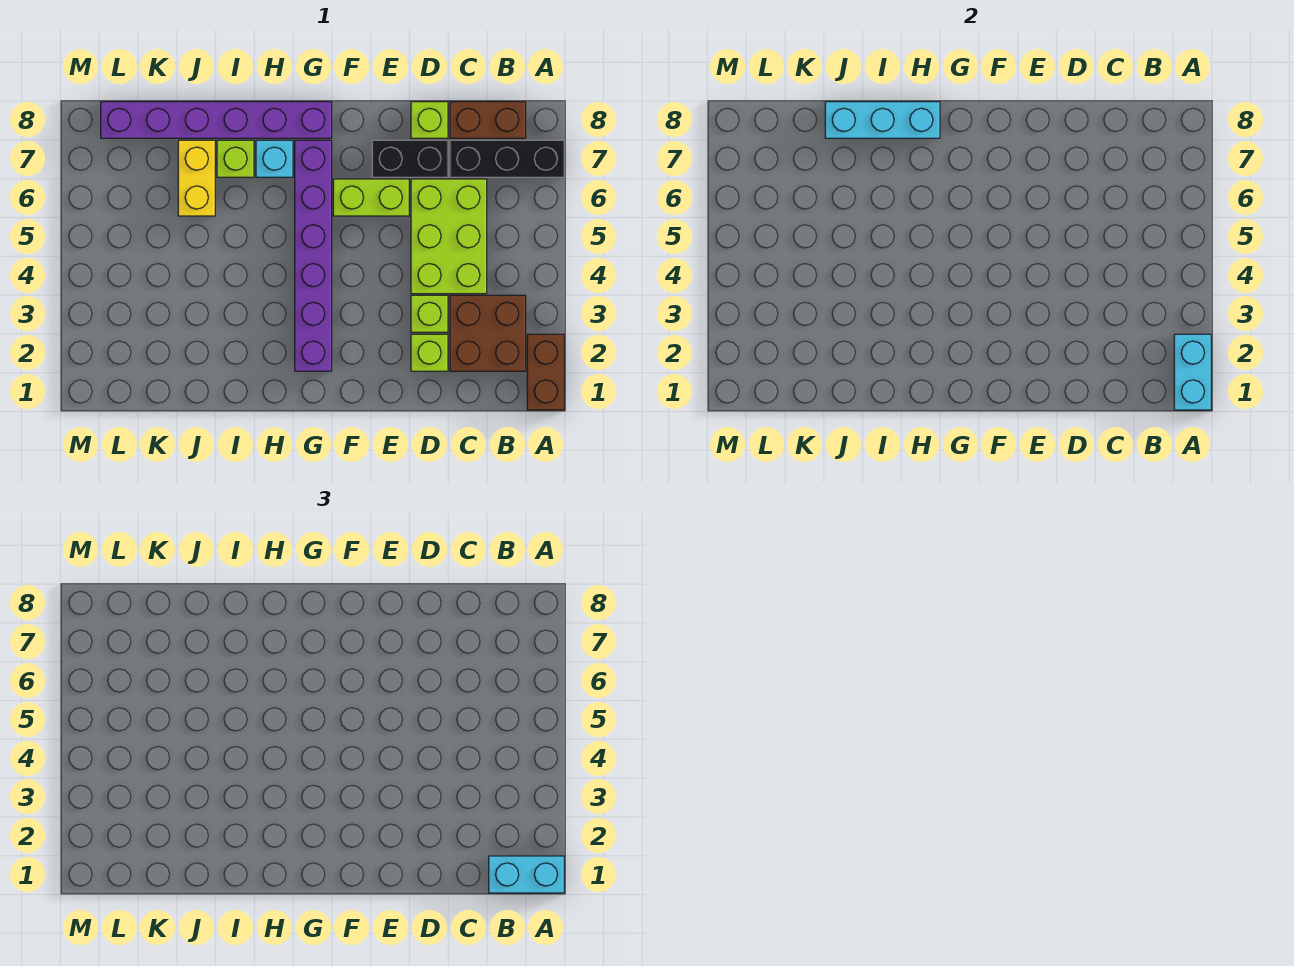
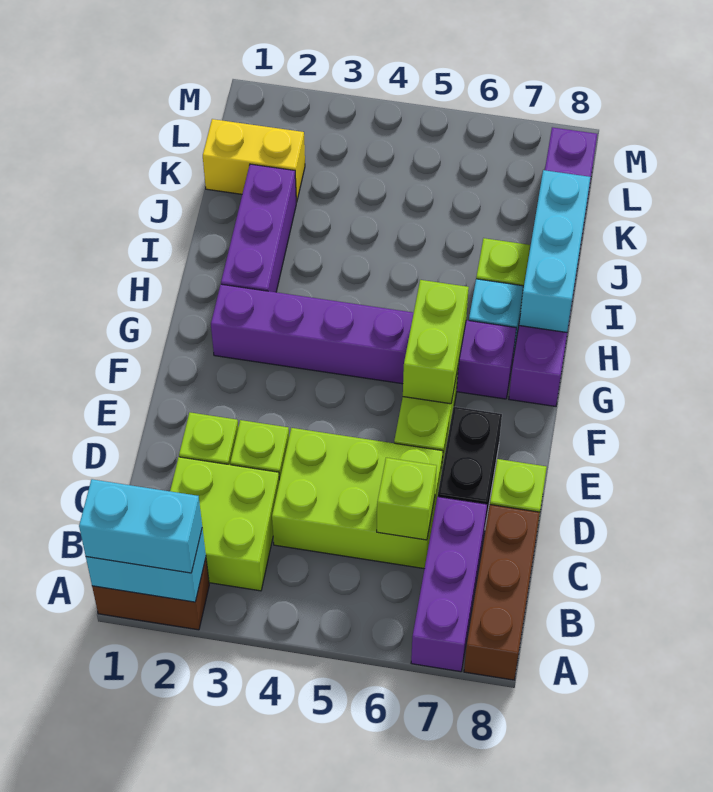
cyan brick A1:B1 level 3 -> cyan brick A1:A2 level 3
black brick A7:C7 level 1 -> purple brick A7:C7 level 1
brown brick B2:C3 level 1 -> lime brick B2:C3 level 1
brown brick B8:C8 level 1 -> brown brick A8:C8 level 1
none -> lime brick C6 level 2
none -> lime brick F6:G6 level 2
none -> purple brick H2:J2 level 1
yellow brick J6:J7 level 1 -> yellow brick K1:K2 level 1

